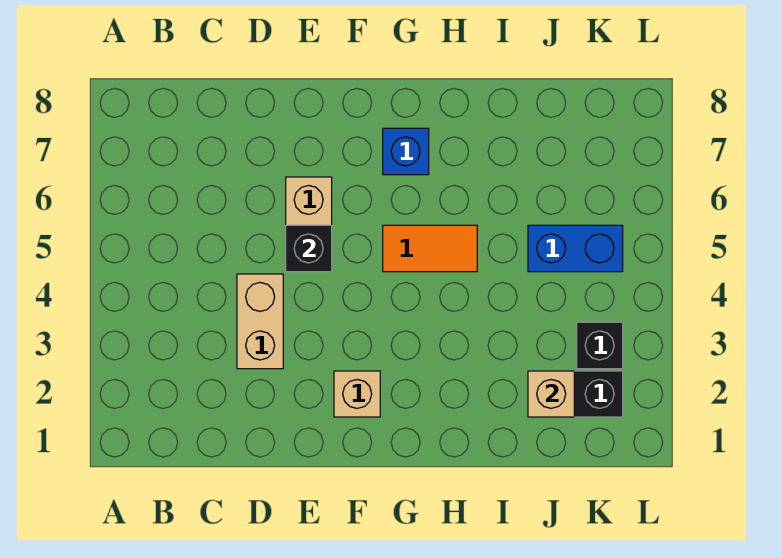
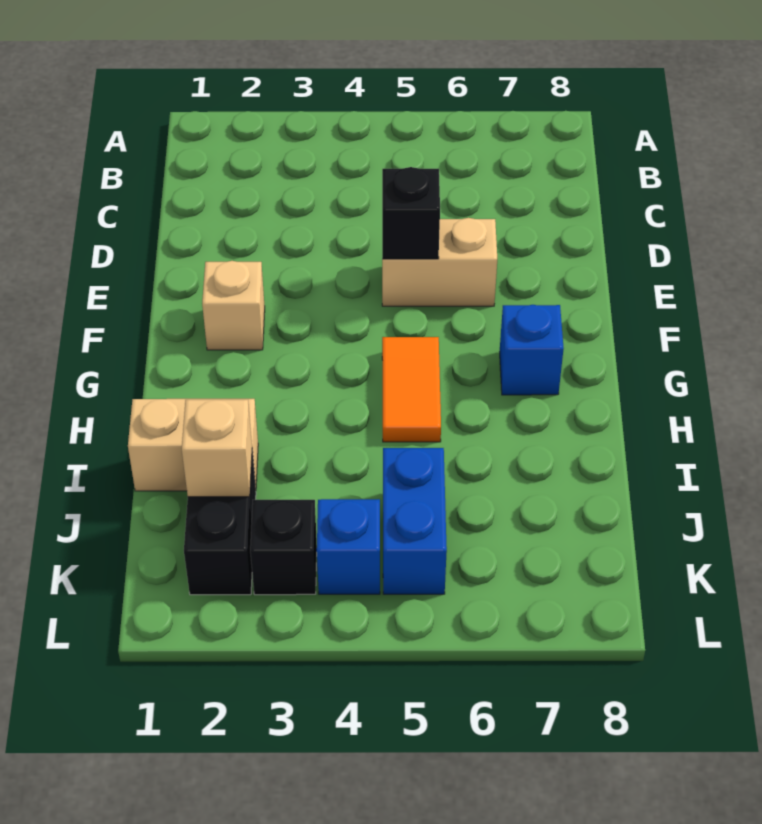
tan brick D3:D4 level 1 -> tan brick I1:I2 level 1
none -> blue brick K4 level 1

